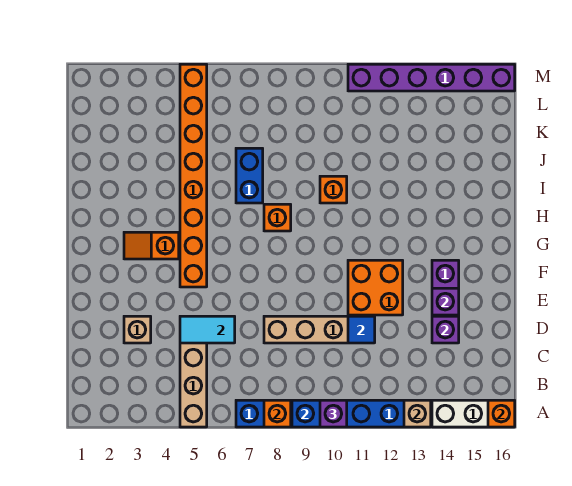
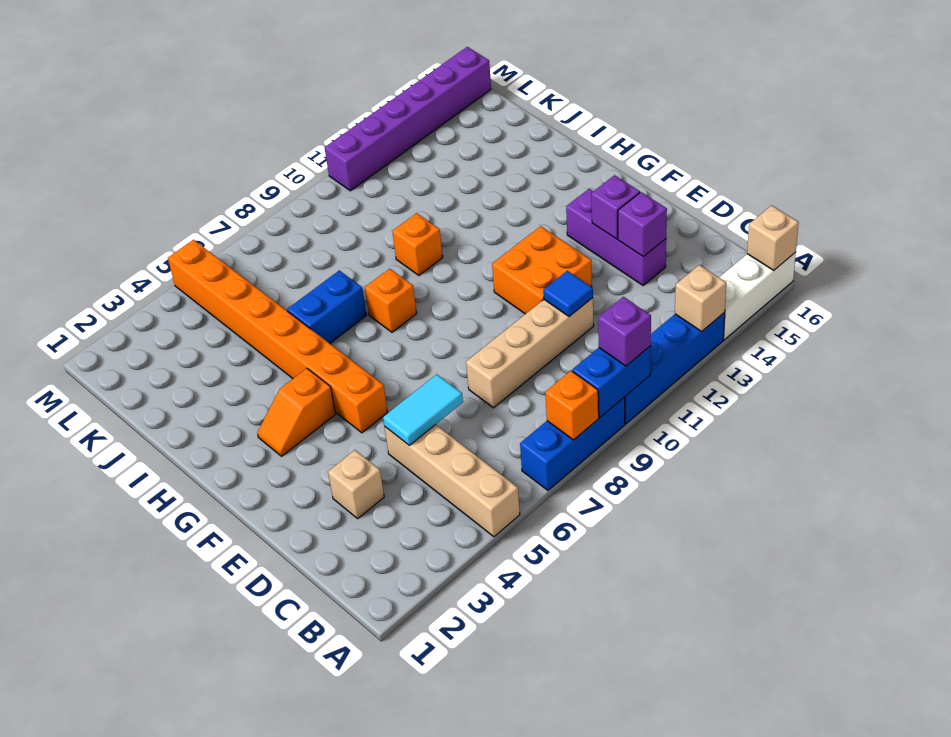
orange brick A16 level 2 -> tan brick A16 level 2
blue brick I7:J7 level 1 -> blue brick I6:I7 level 1

